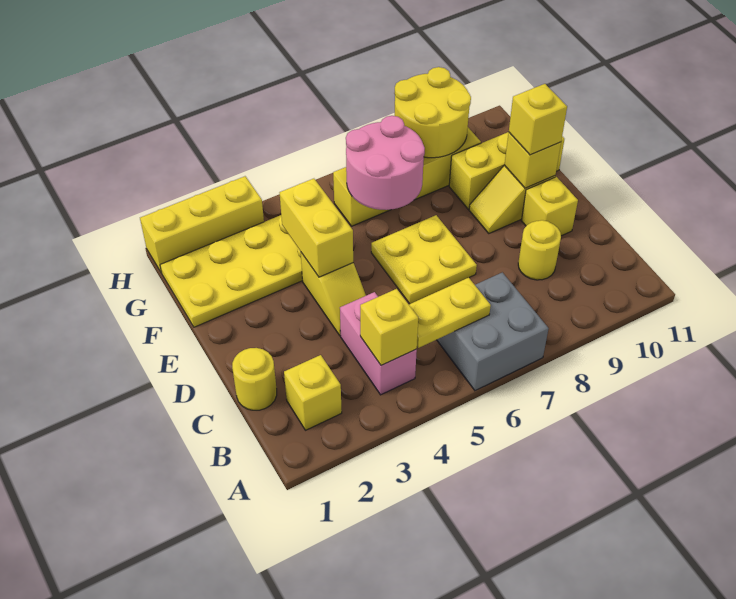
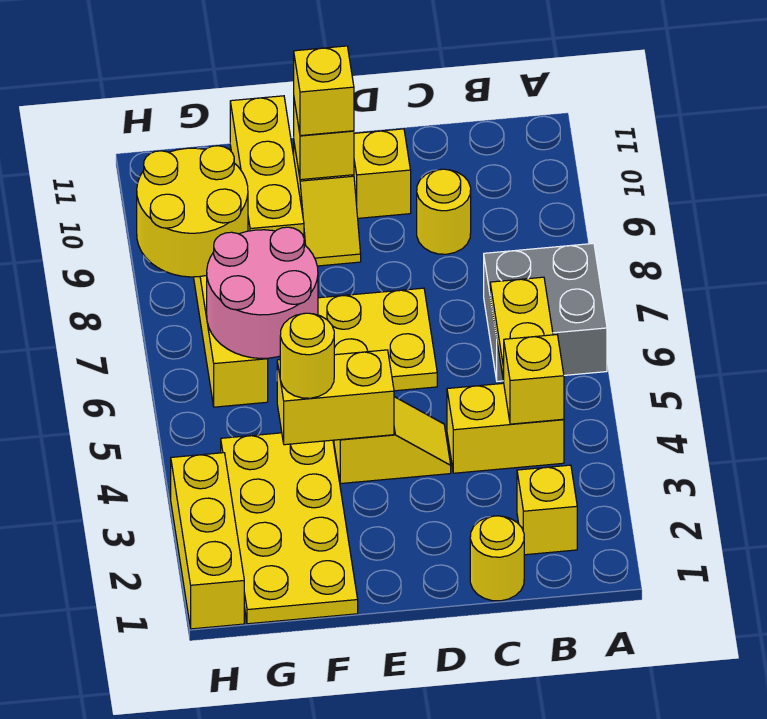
pink brick B4:C4 level 1 -> yellow brick B4:C4 level 1
none -> yellow round brick F4 level 3

